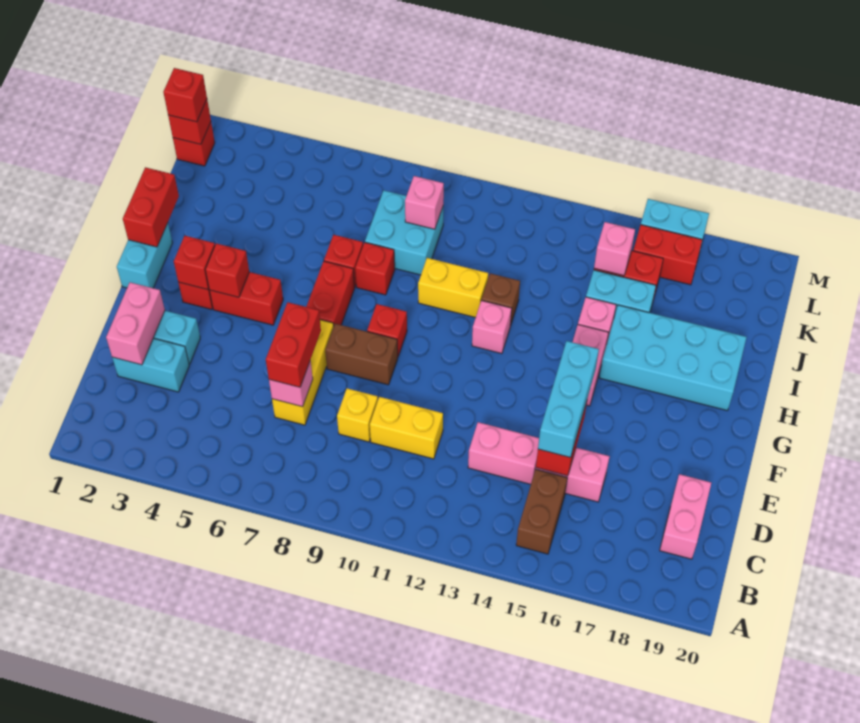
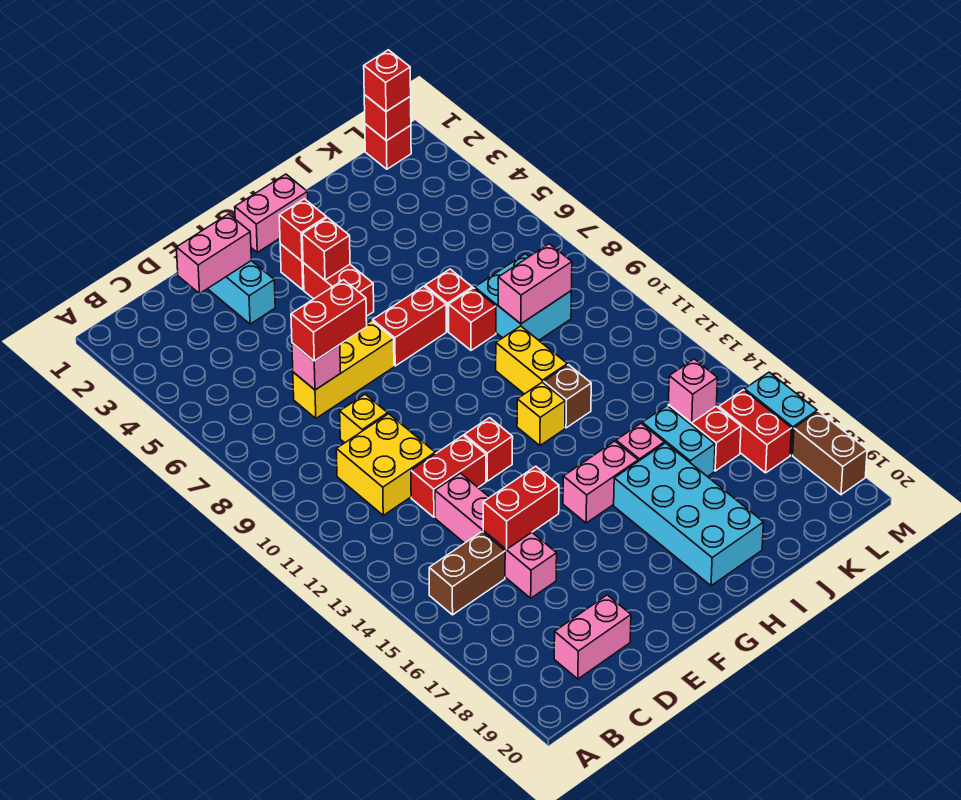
cyan brick D2:D3 level 1 -> none
yellow brick D10:D11 level 1 -> yellow brick C10:D11 level 1
cyan brick D15:F15 level 3 -> none
brown brick F8:F9 level 1 -> brown brick M18:M19 level 1
cyan brick G1:H1 level 1 -> pink brick G1:H1 level 1
red brick G9 level 1 -> red brick F12 level 1
red brick H1:I1 level 2 -> red brick D12:E12 level 1
pink brick H12 level 1 -> yellow brick H12 level 1
pink brick K9 level 2 -> pink brick J9:K9 level 2

